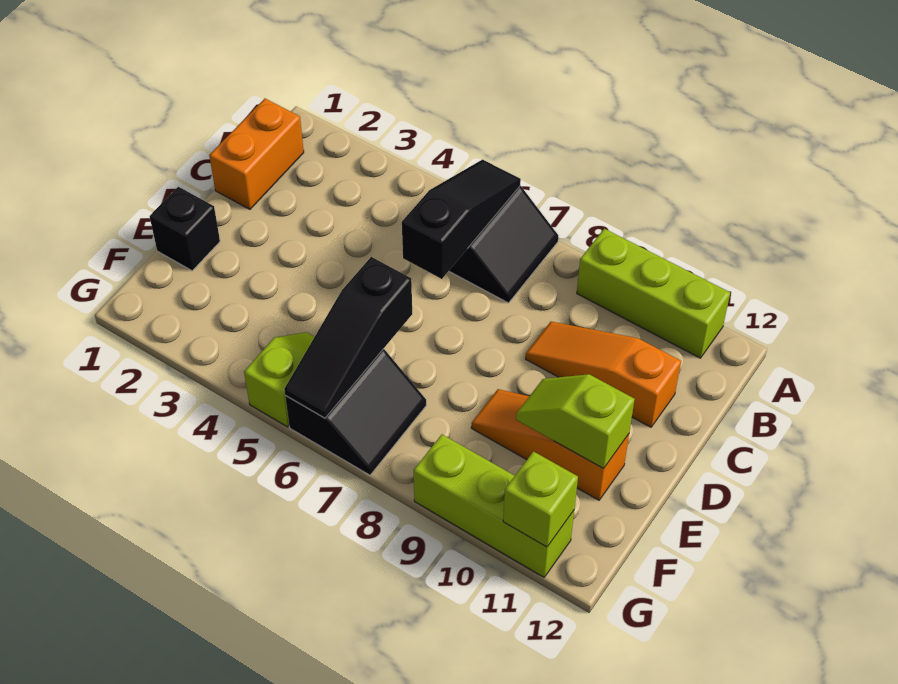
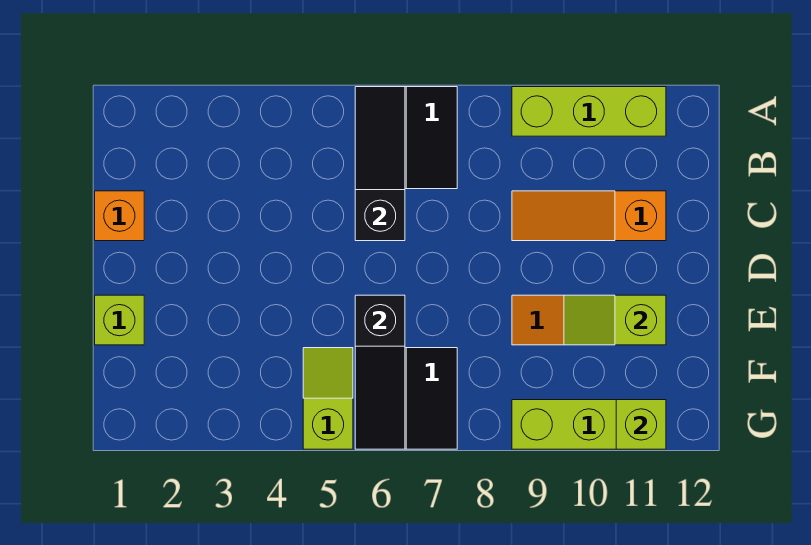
orange brick B1:C1 level 1 -> orange brick C1 level 1
black brick E1 level 1 -> lime brick E1 level 1

